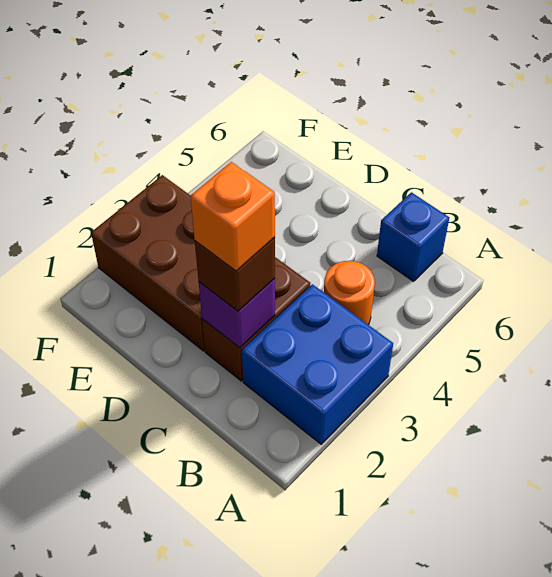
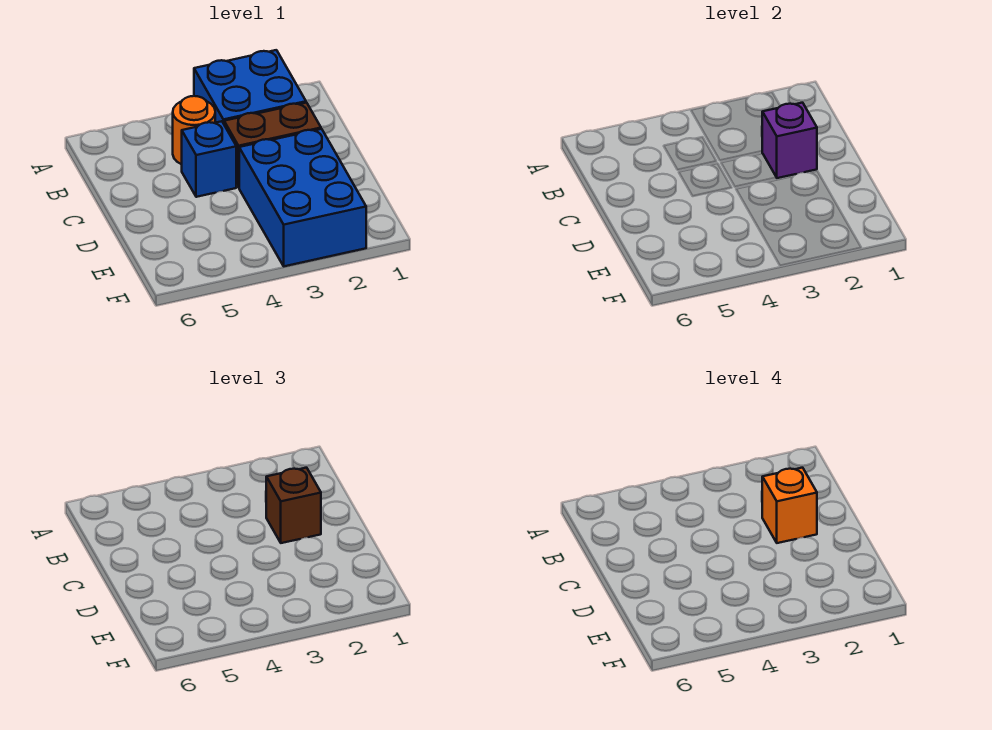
blue brick B6 level 1 -> blue brick C4 level 1
brown brick D2:F3 level 1 -> blue brick D2:F3 level 1

